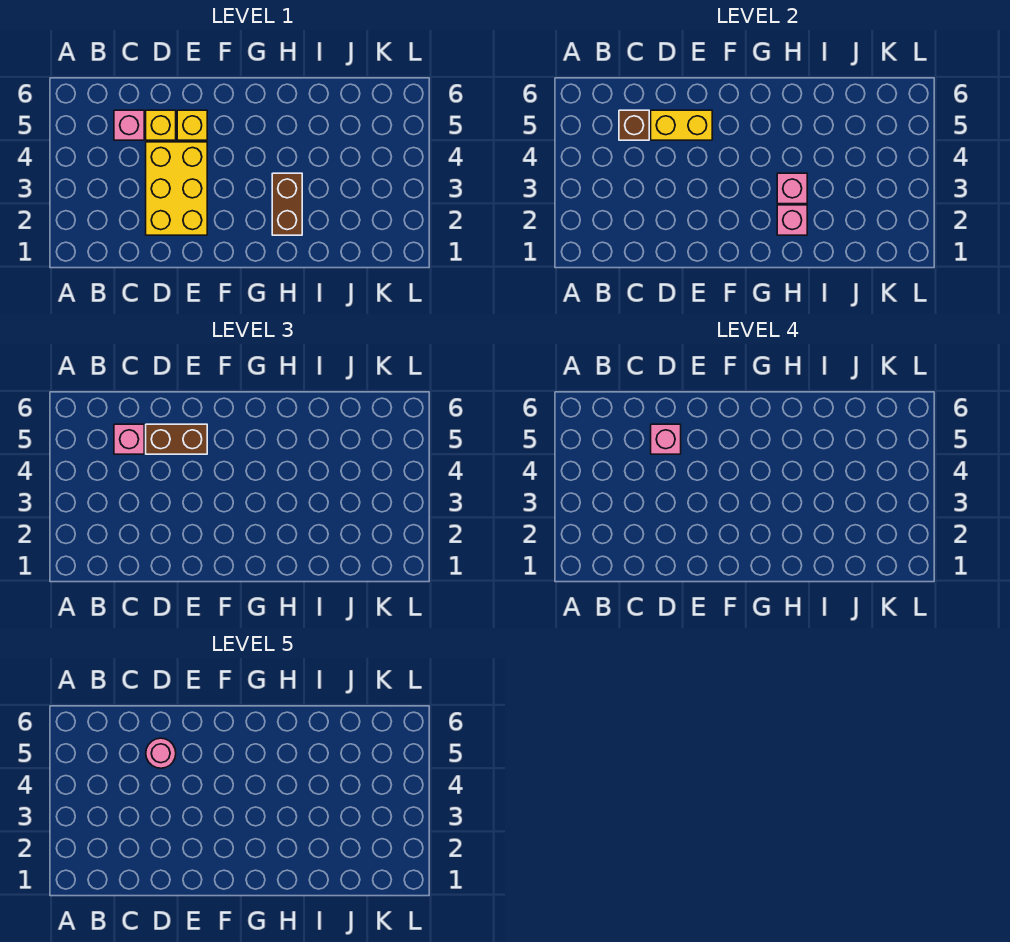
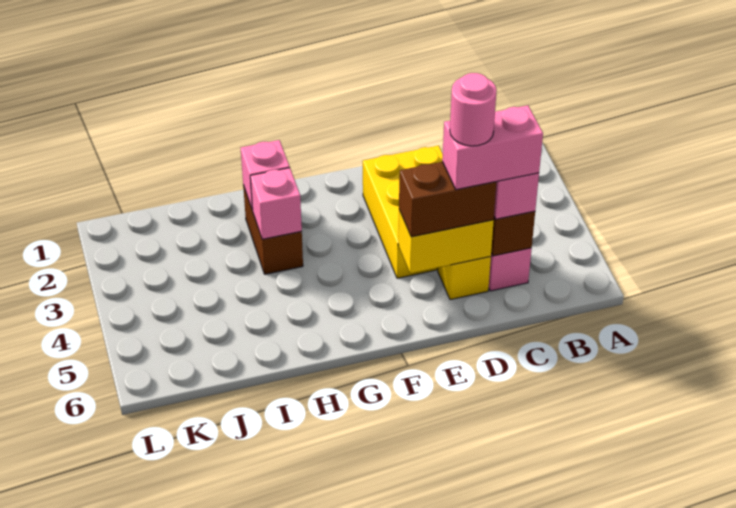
pink brick D5 level 4 -> pink brick C5:D5 level 4
yellow brick E5 level 1 -> none

